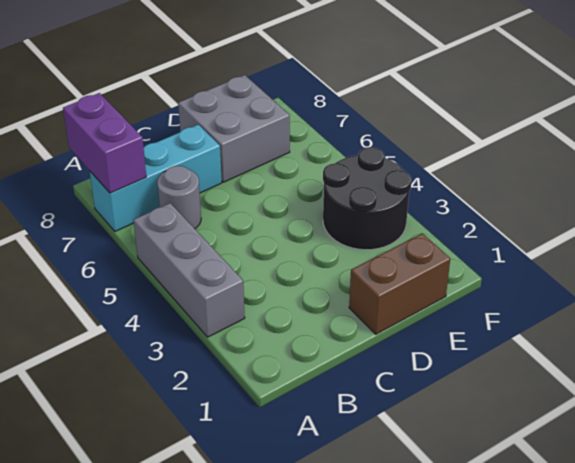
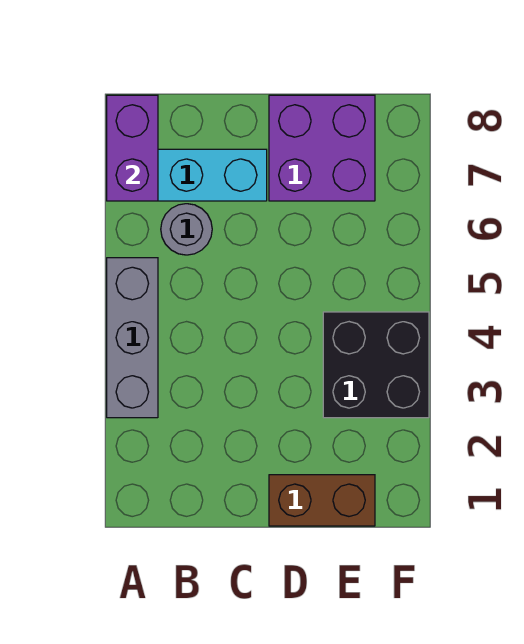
grey brick D7:E8 level 1 -> purple brick D7:E8 level 1
black round brick E3:F4 level 1 -> black brick E3:F4 level 1

